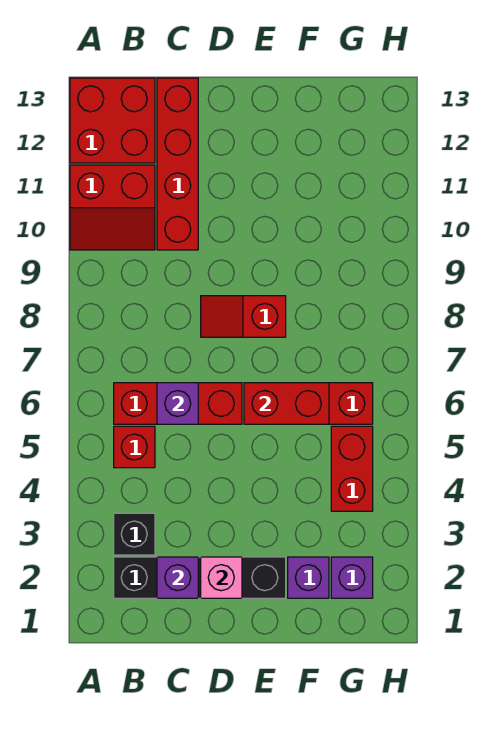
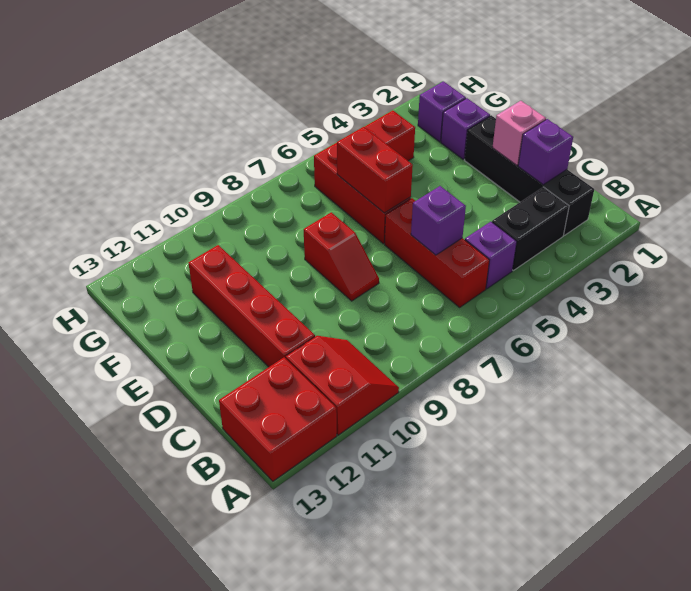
black brick B3 level 1 -> black brick B3:B4 level 1
red brick B5 level 1 -> purple brick B5 level 1
red brick C10:C13 level 1 -> red brick C11:F11 level 1

